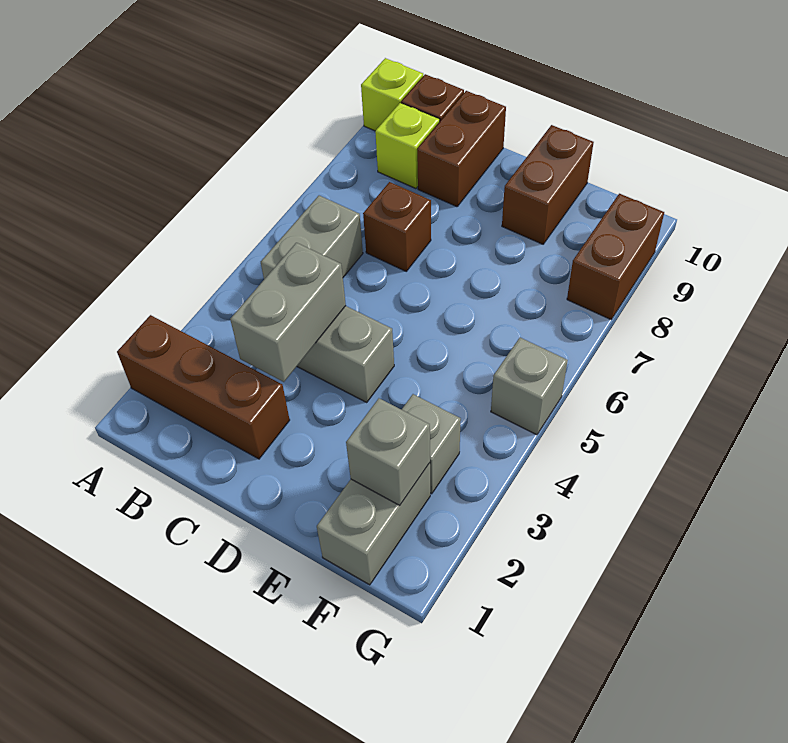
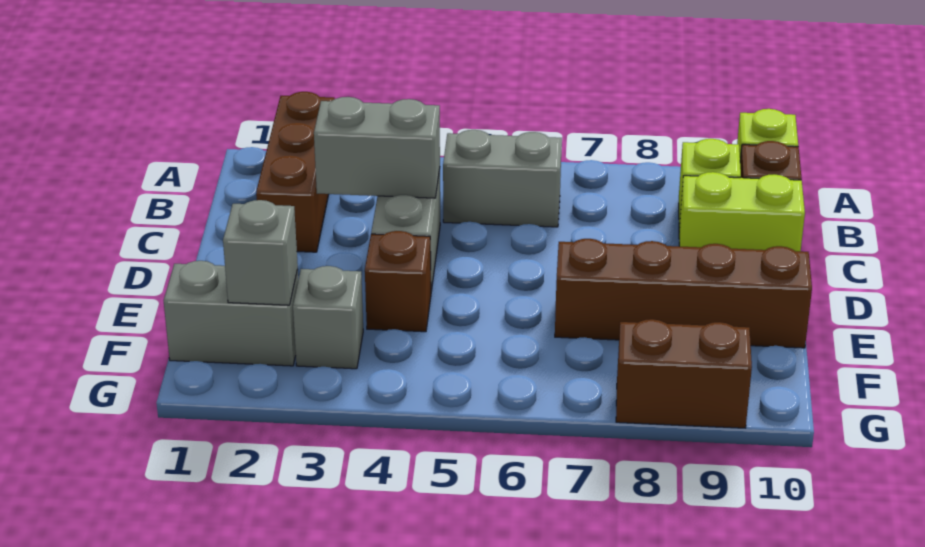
brown brick C7 level 1 -> brown brick E4 level 1
brown brick C9:C10 level 1 -> lime brick C9:C10 level 1
brown brick E9:E10 level 1 -> brown brick E7:E10 level 1
grey brick G5 level 1 -> none

